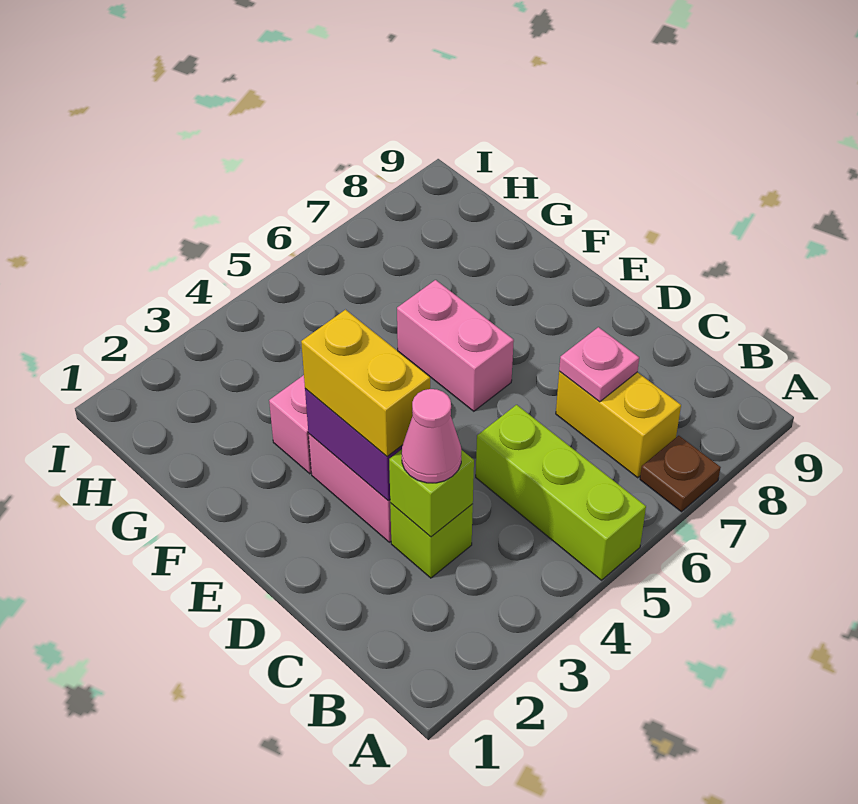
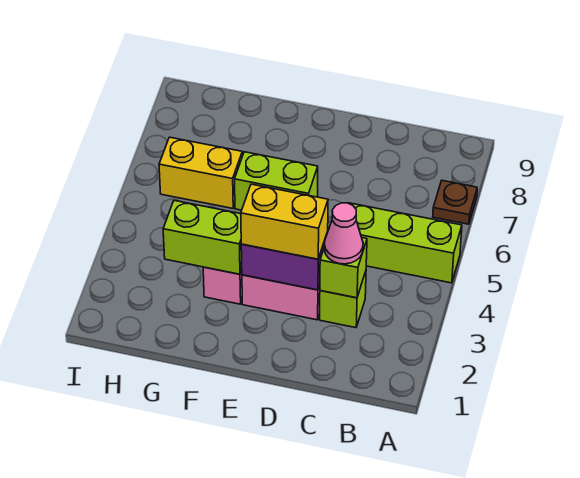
yellow brick B7:C7 level 1 -> yellow brick G6:H6 level 1
pink plate C7 level 2 -> none
pink brick E6:F6 level 1 -> lime brick E6:F6 level 1
none -> lime brick F3:G3 level 2

